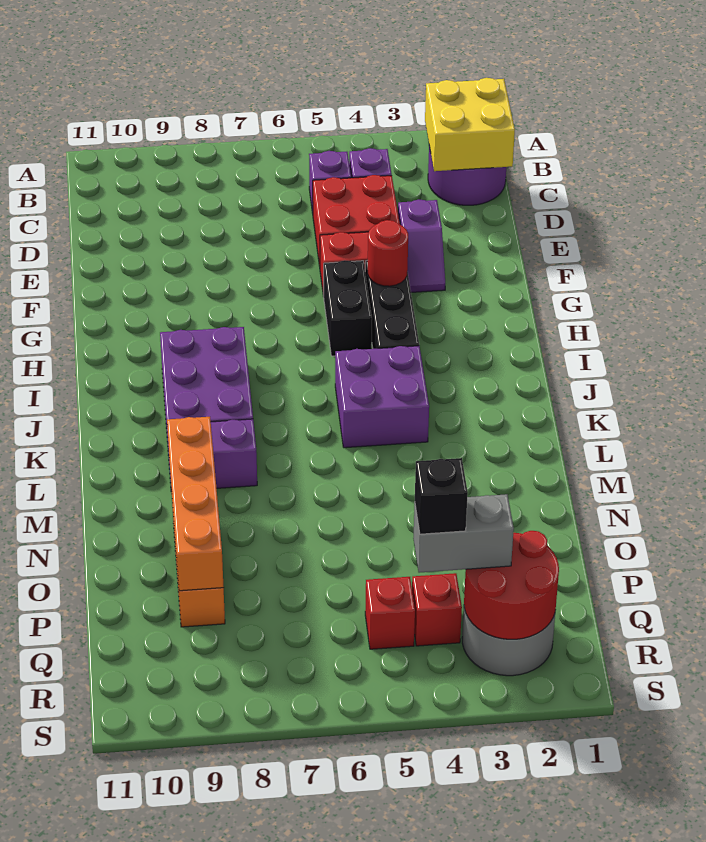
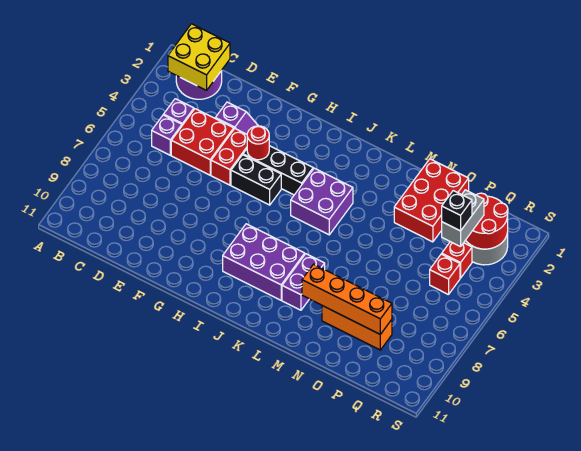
none -> red brick N1:O3 level 1

